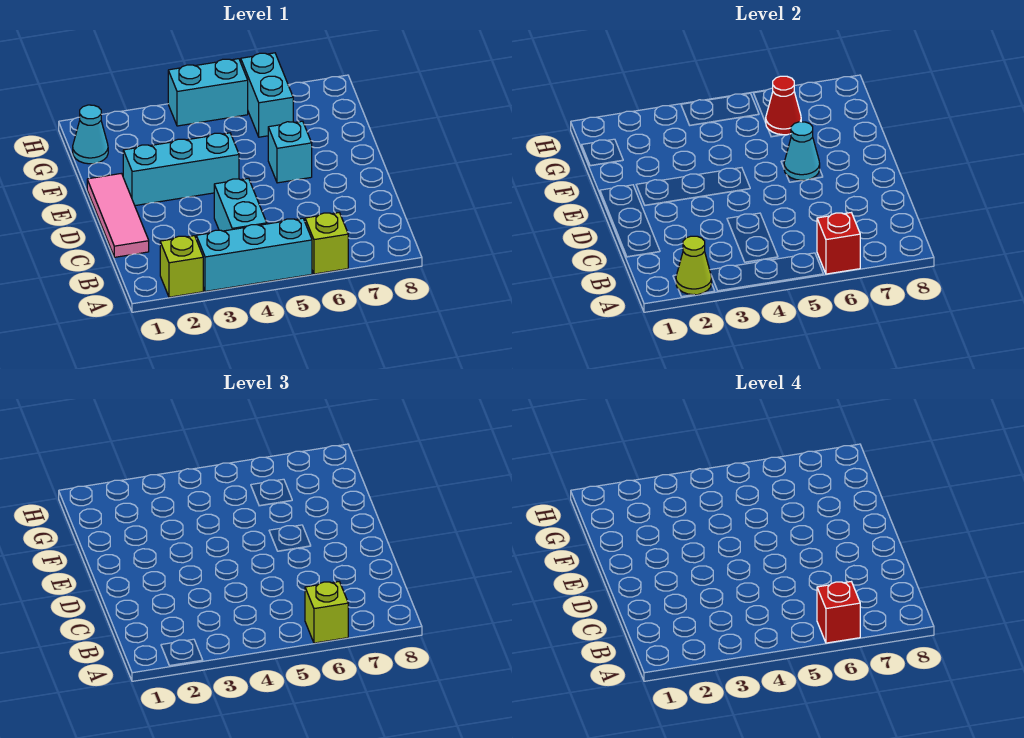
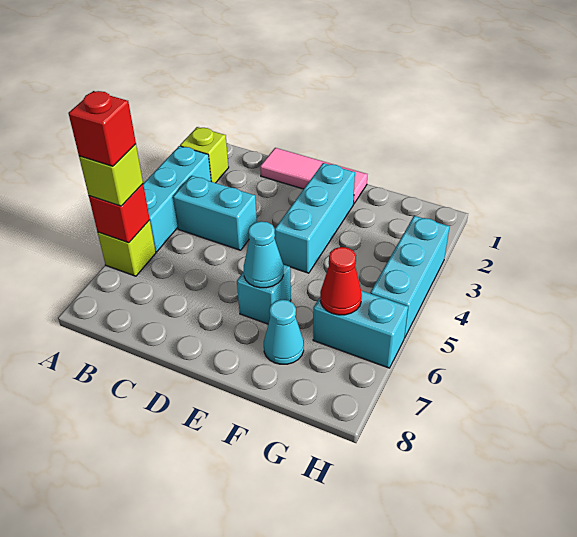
lime cone A2 level 2 -> none
cyan cone G1 level 1 -> cyan cone F7 level 1
cyan brick H4:H5 level 1 -> cyan brick H3:H5 level 1

